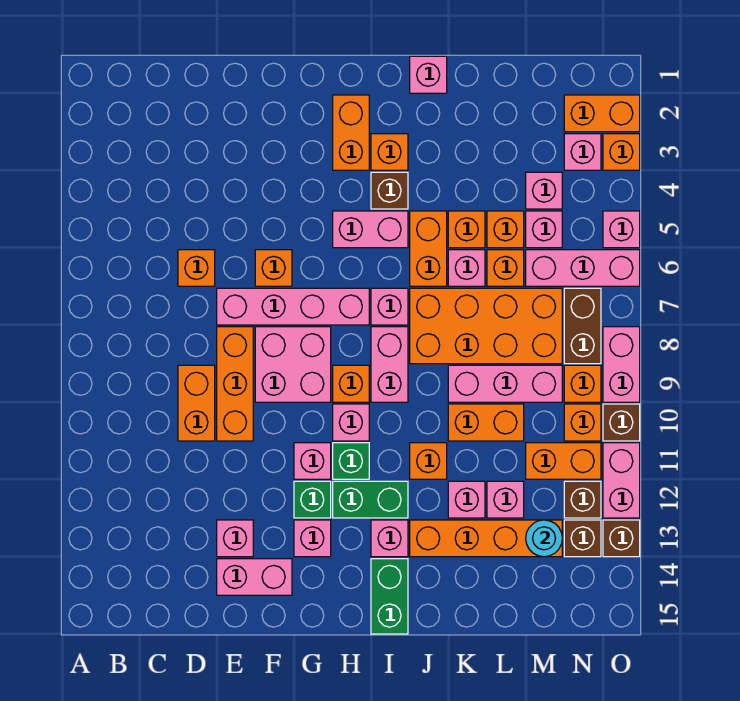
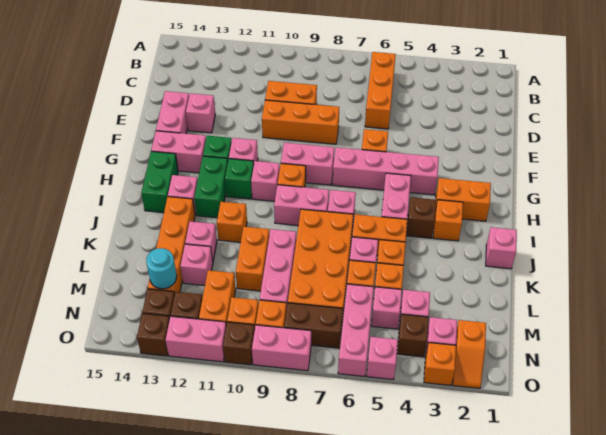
orange brick D6 level 1 -> orange brick B6:D6 level 1
pink brick E7:H7 level 1 -> pink brick G4:G7 level 1
pink brick F8:G9 level 1 -> pink brick G8:G9 level 1
pink brick G13 level 1 -> pink brick G13:G14 level 1
green brick I14:I15 level 1 -> green brick H14:I14 level 1
orange brick N2:O2 level 1 -> orange slope N2:O2 level 1 top N
none -> brown brick N4 level 1

